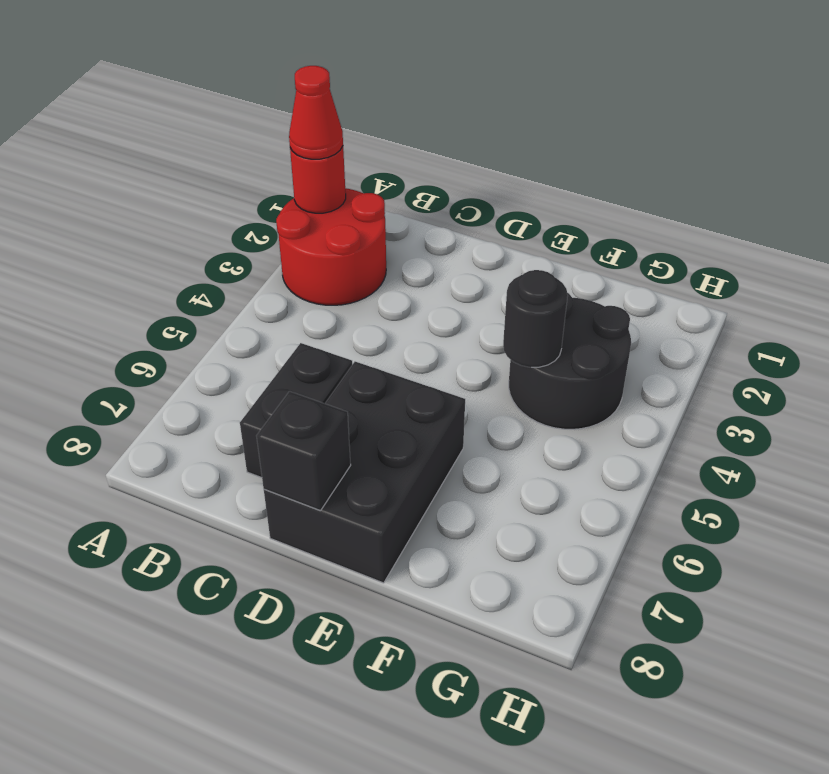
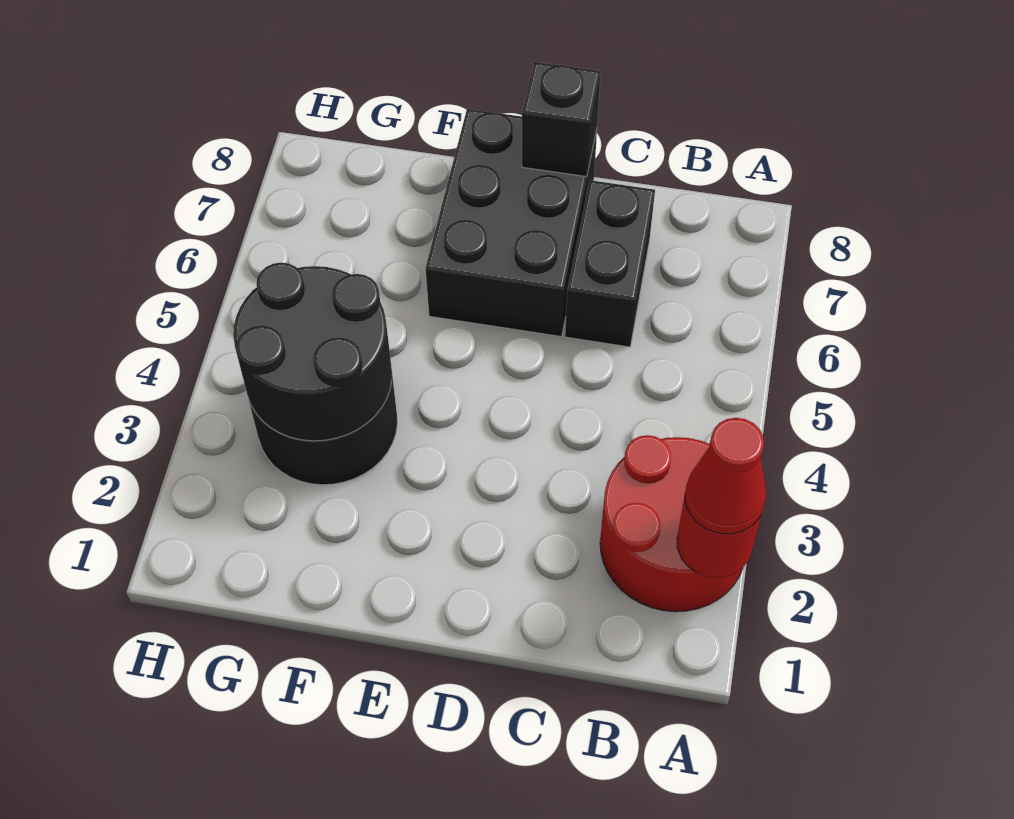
black round brick F4 level 2 -> black round brick F3:G4 level 2

